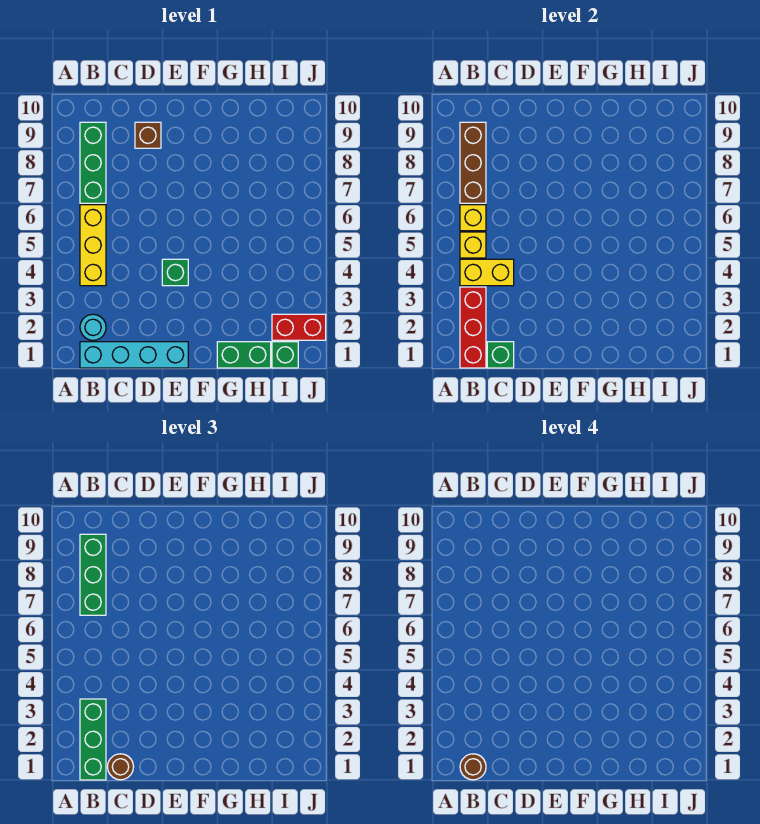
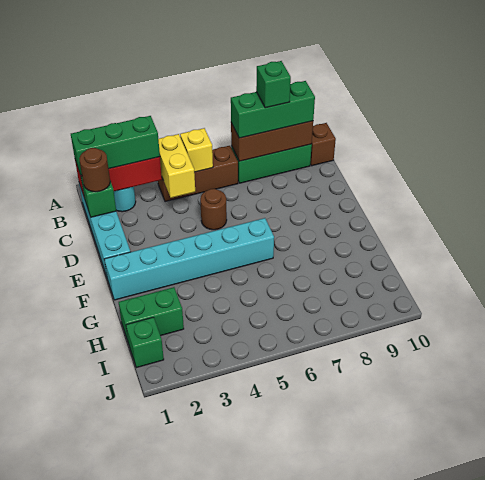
brown round brick B1 level 4 -> brown round brick D5 level 1
yellow brick B4:B6 level 1 -> brown brick B4:B6 level 1
yellow brick B6 level 2 -> none
brown brick D9 level 1 -> brown brick B10 level 1
green brick E4 level 1 -> green brick B8 level 4
none -> cyan brick F1:F6 level 1
green brick G1:H1 level 1 -> green brick H1:H2 level 1
red brick I2:J2 level 1 -> none

